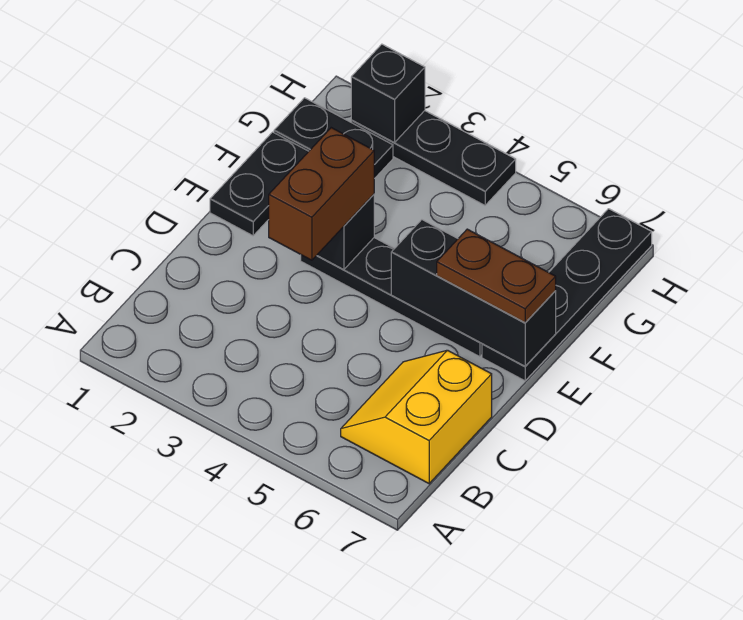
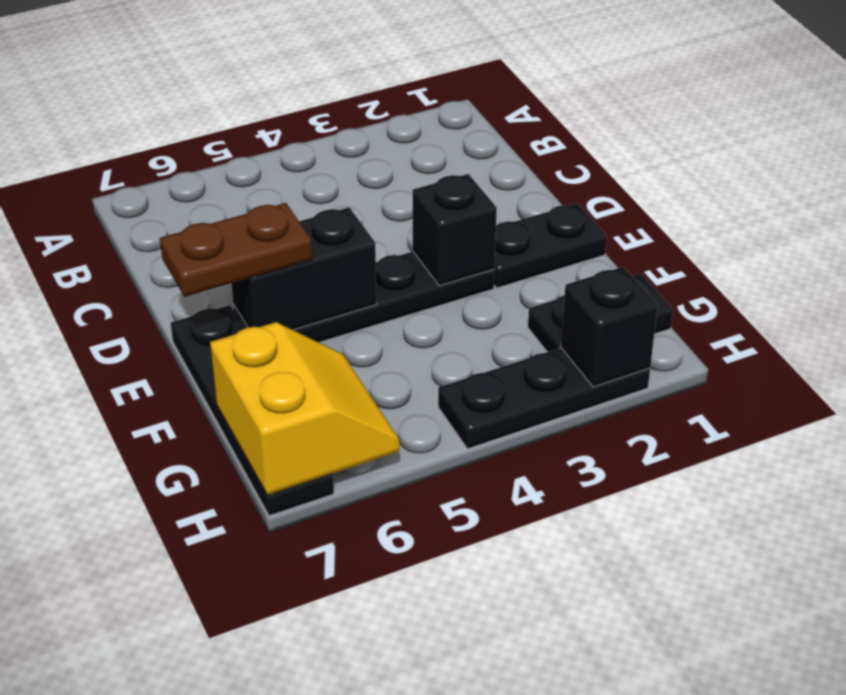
yellow slope B6:C7 level 1 top 7 -> yellow slope G6:H7 level 2 top 7
brown brick D3:E3 level 3 -> none
black plate E1:F1 level 1 -> black plate E1:E2 level 1
black brick E5:E7 level 2 -> black brick E5:E6 level 2

